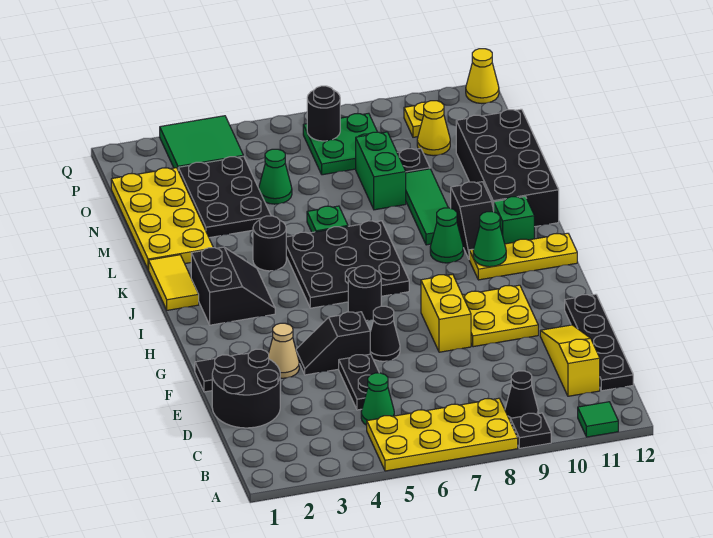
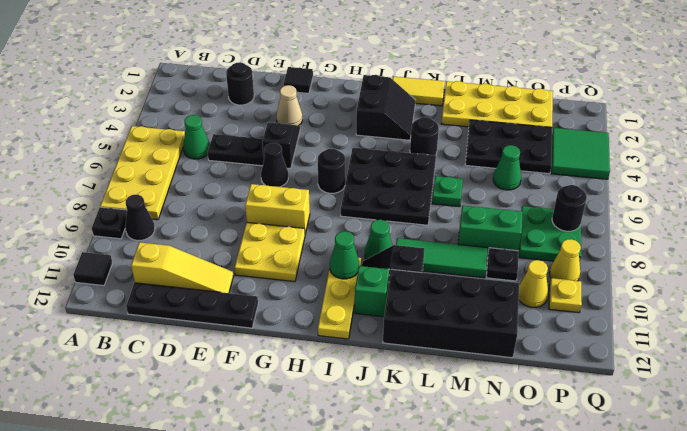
green tile A11 level 1 -> black tile A11 level 1
black round brick D1:E2 level 1 -> black round brick D2 level 1
black slope I2:J3 level 1 top 2 -> black slope I2:J3 level 1 top I
yellow cone Q12 level 1 -> yellow cone P9 level 1

